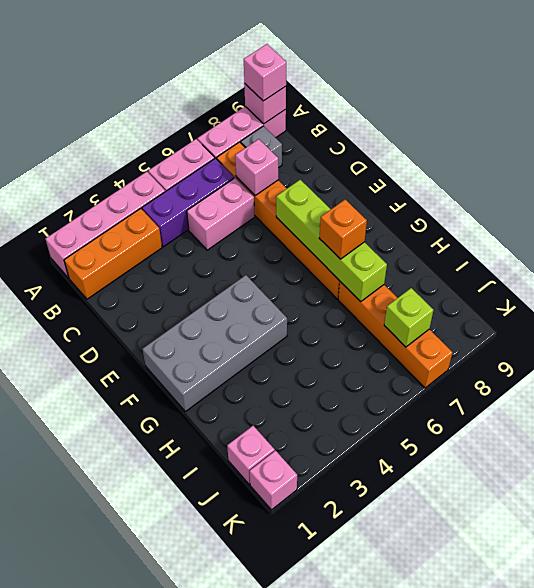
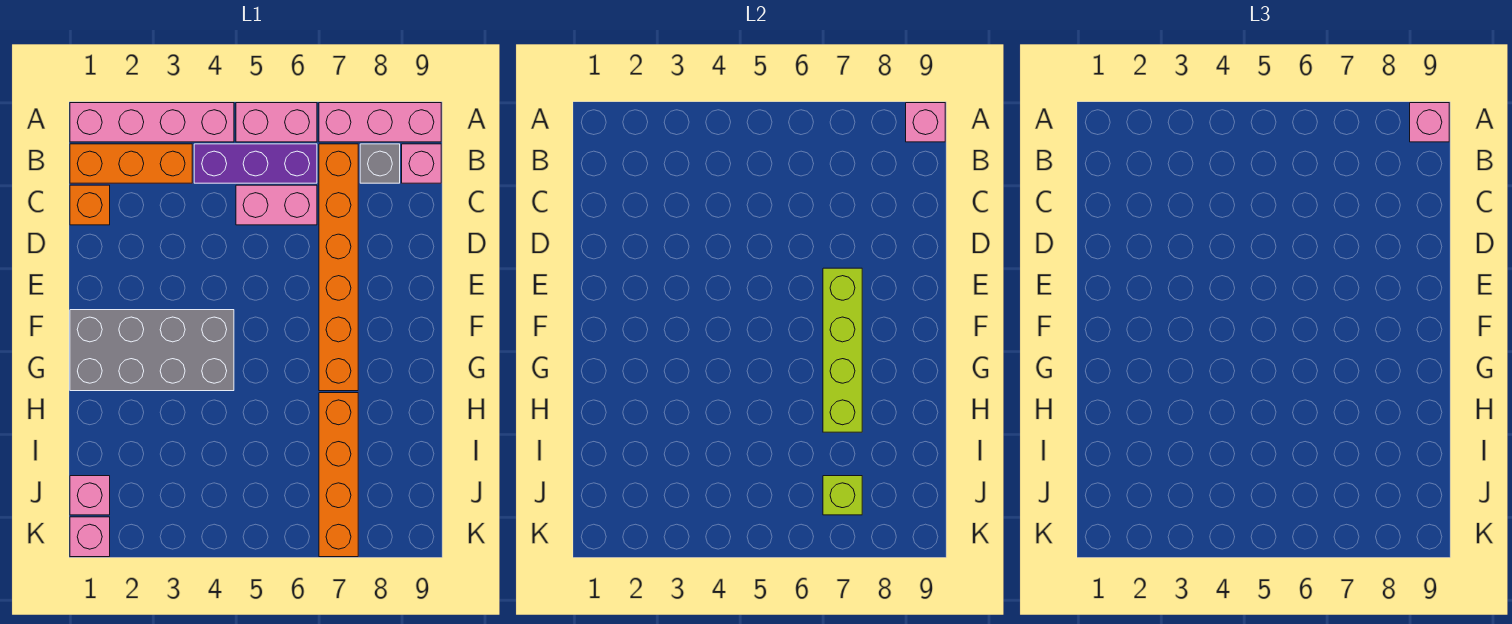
pink brick C7 level 2 -> pink brick B9 level 1
orange brick G7 level 3 -> orange brick C1 level 1

